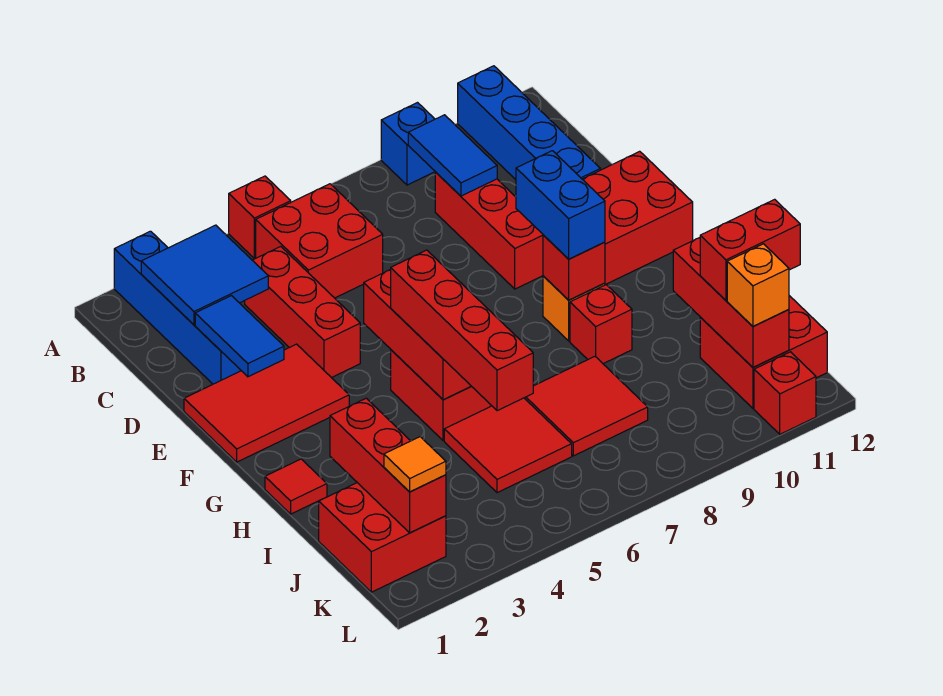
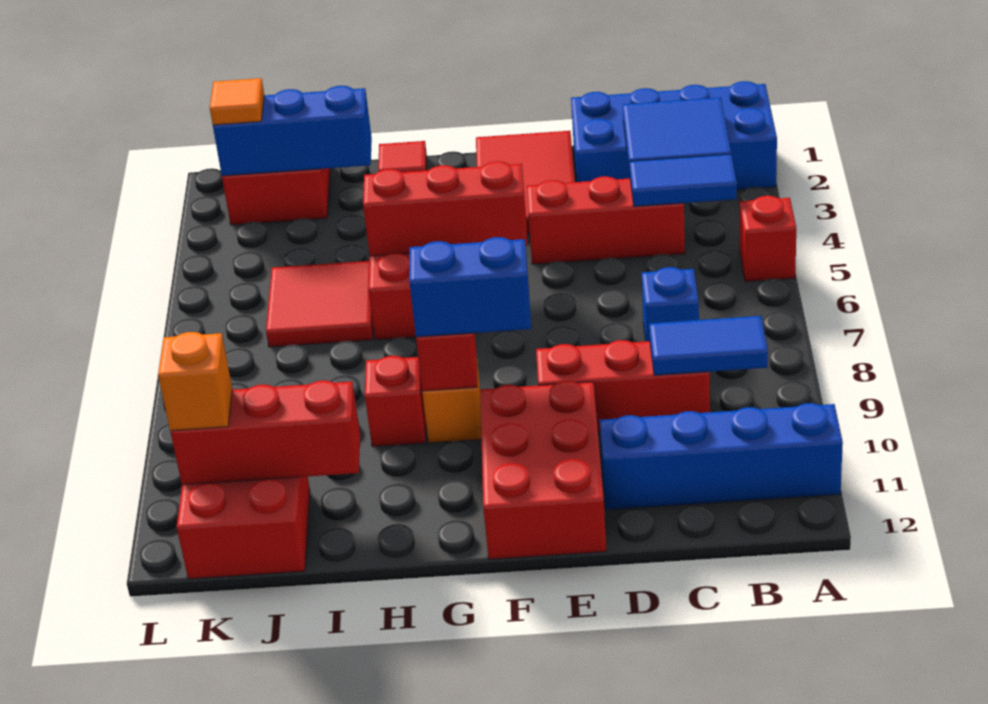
blue brick A2:D2 level 1 -> blue brick A1:D2 level 1
blue brick A9 level 1 -> blue brick C7 level 1
red brick B5:C6 level 1 -> none
blue tile D2:E2 level 2 -> blue tile B4:C4 level 2
red brick G5:J5 level 3 -> none
red brick I2:K2 level 2 -> blue brick I2:K2 level 2
red tile I7:J8 level 1 -> none
red brick J11:J12 level 3 -> none
red brick L11 level 1 -> none

